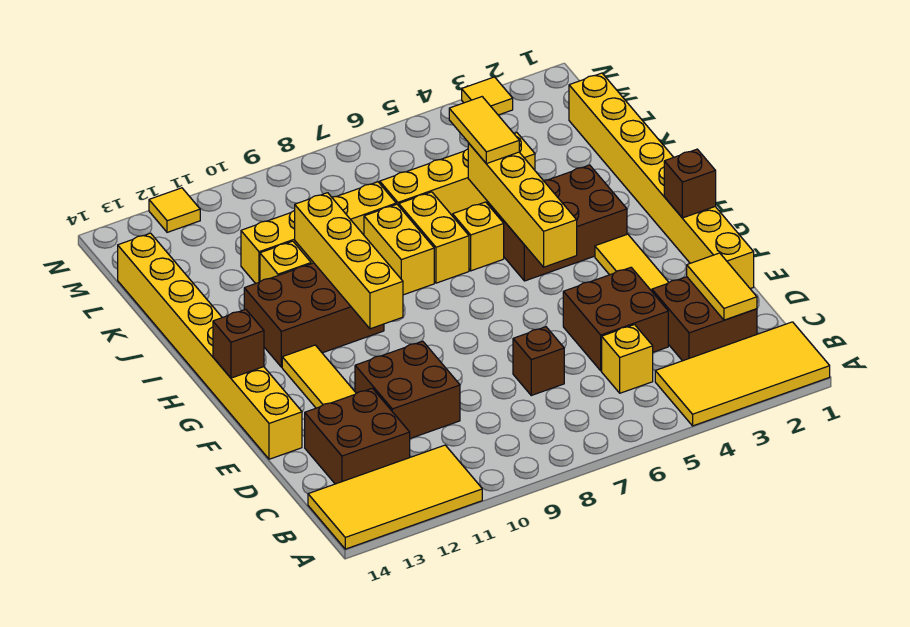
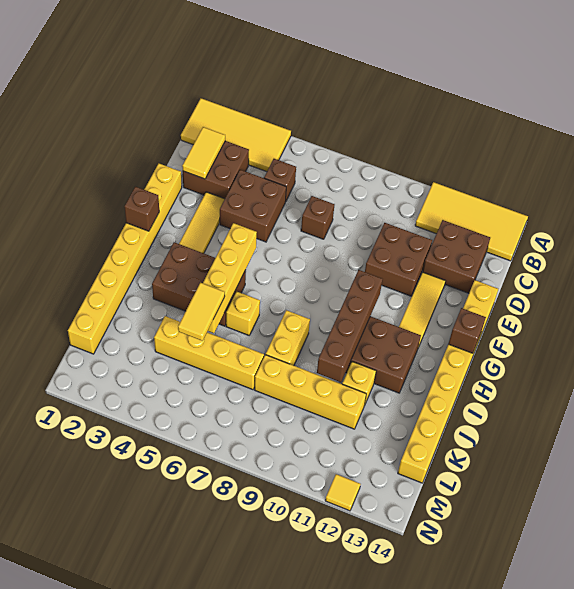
yellow brick C5 level 1 -> brown brick C5 level 1
yellow brick G10:J10 level 2 -> brown brick G10:J10 level 2
yellow brick I7:J7 level 1 -> none
yellow tile N3 level 1 -> none

